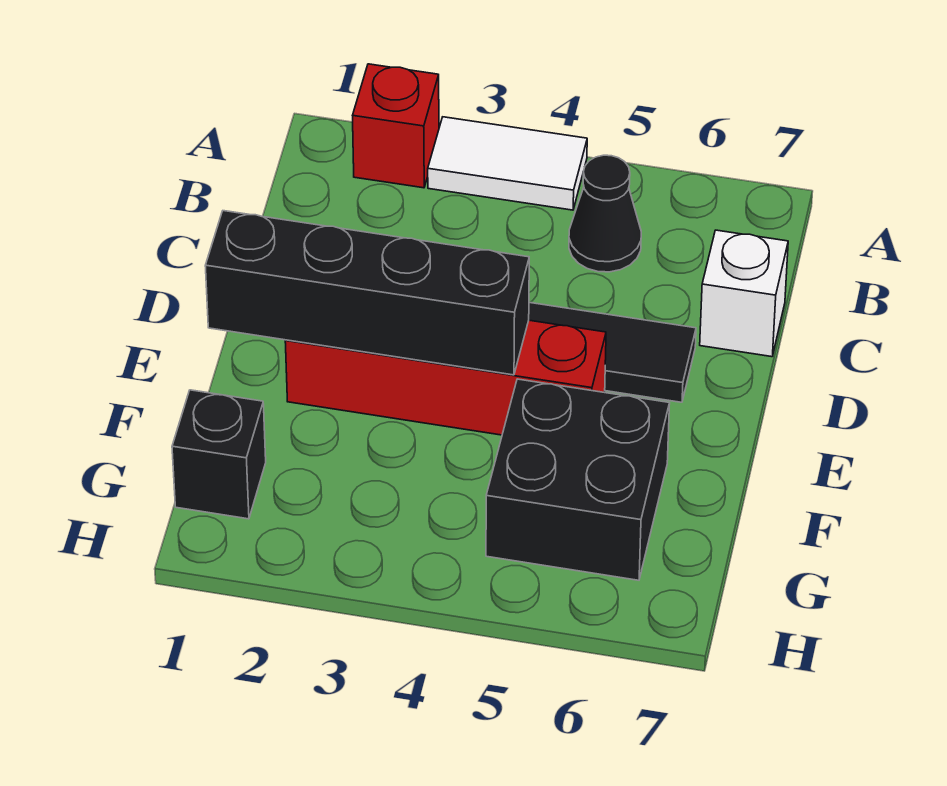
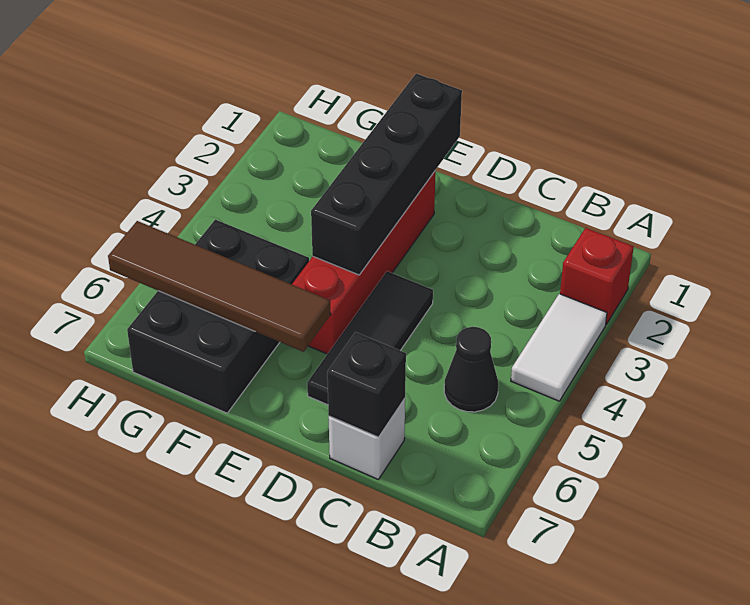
none -> brown tile E6:H6 level 2
black brick F5:G6 level 1 -> black brick F5:G7 level 1
black brick G1 level 1 -> black brick C7 level 2

